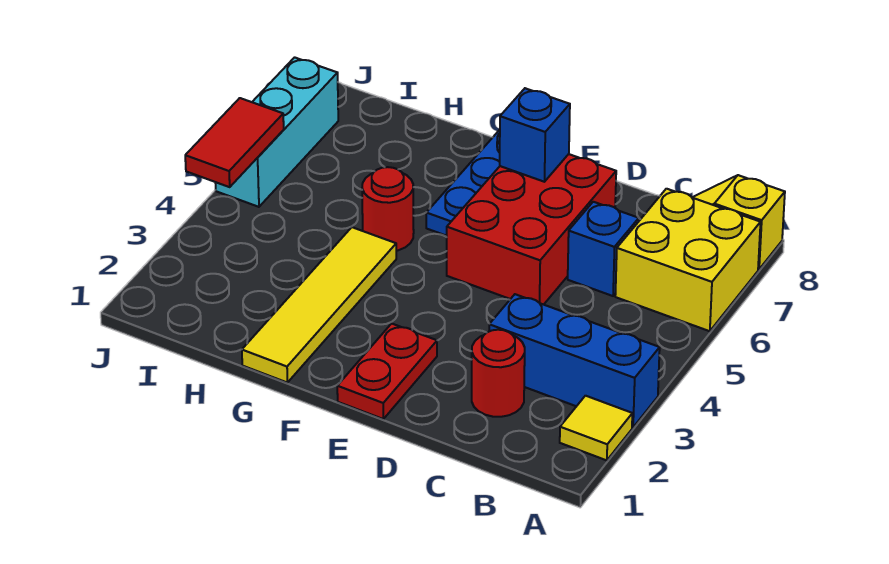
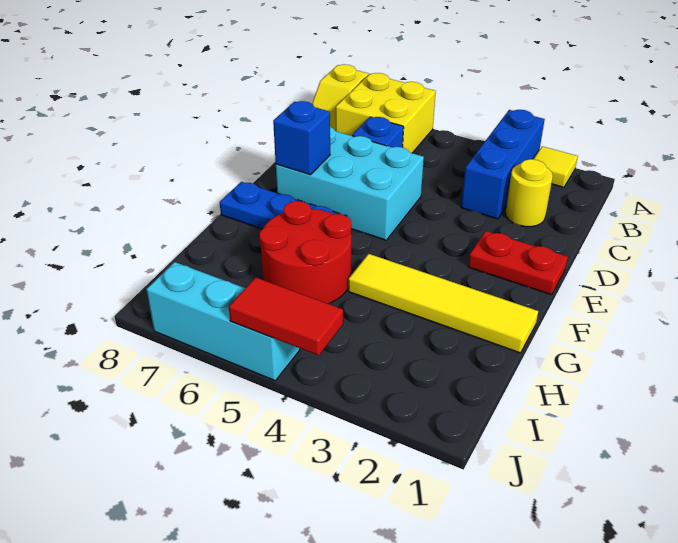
red round brick C2 level 1 -> yellow round brick C2 level 1
red brick D5:E7 level 1 -> cyan brick D5:E7 level 1
red round brick G5 level 1 -> red round brick G5:H6 level 1

